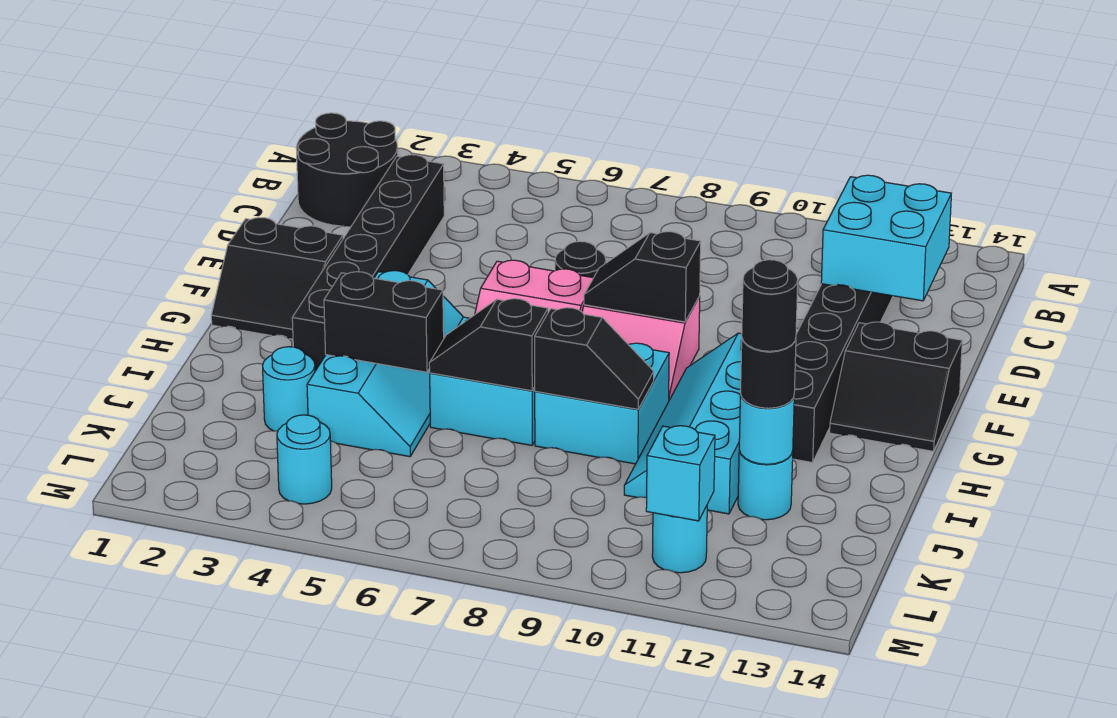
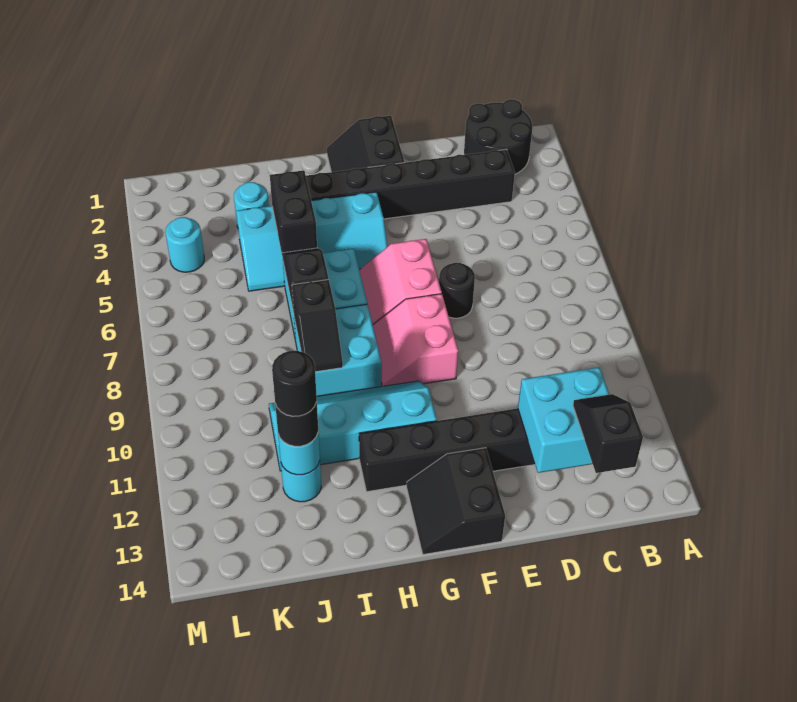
black slope F8:F9 level 2 top 9 -> black slope C13:C14 level 3 top 14
cyan round brick L11 level 1 -> none
cyan brick L11 level 2 -> none

